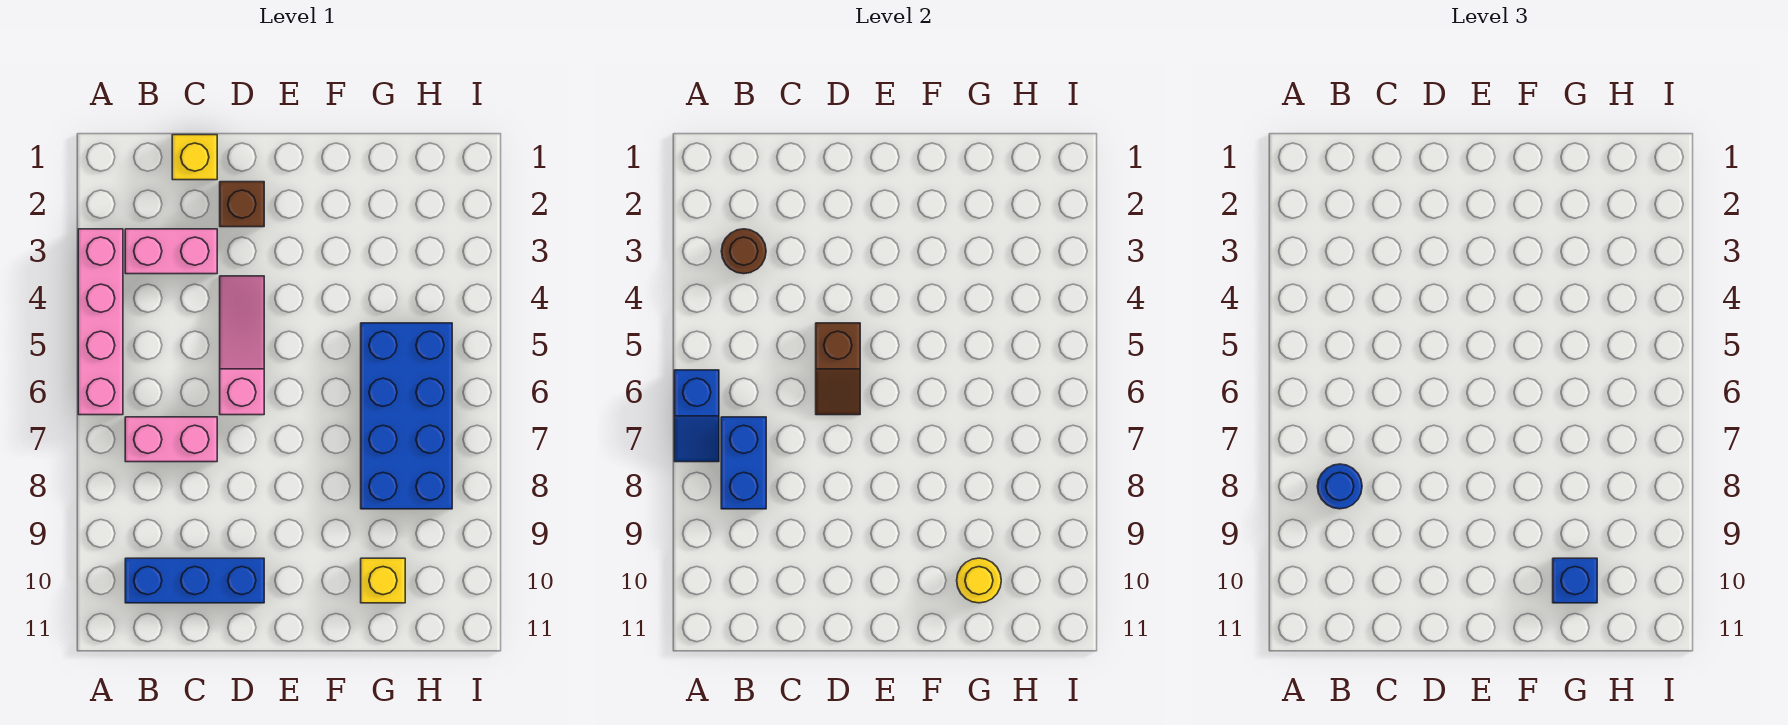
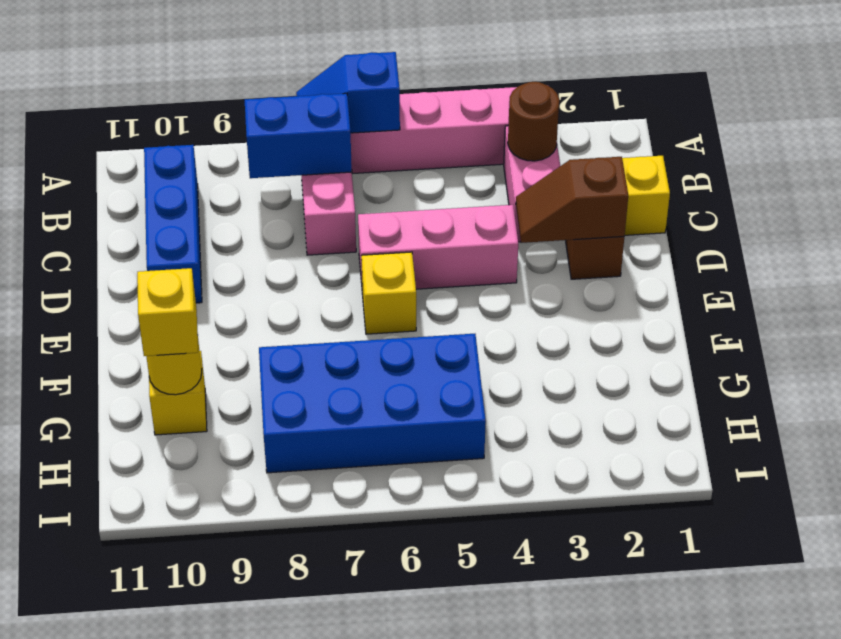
blue round brick B8 level 3 -> none
pink slope D4:D6 level 1 top 6 -> pink brick D4:D6 level 1
brown slope D5:D6 level 2 top 5 -> brown slope D2:D3 level 2 top 2
none -> yellow brick E6 level 1
blue brick G10 level 3 -> yellow brick G10 level 3

